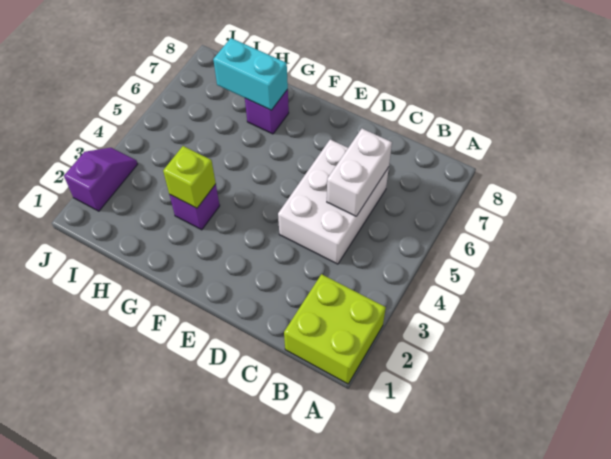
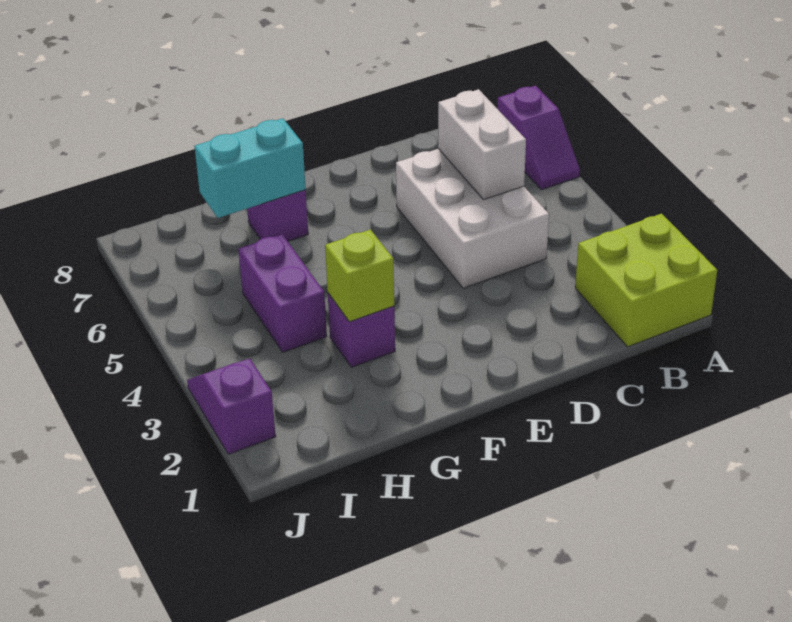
none -> purple slope A6:A7 level 1 top 7
none -> purple brick H4:H5 level 1

